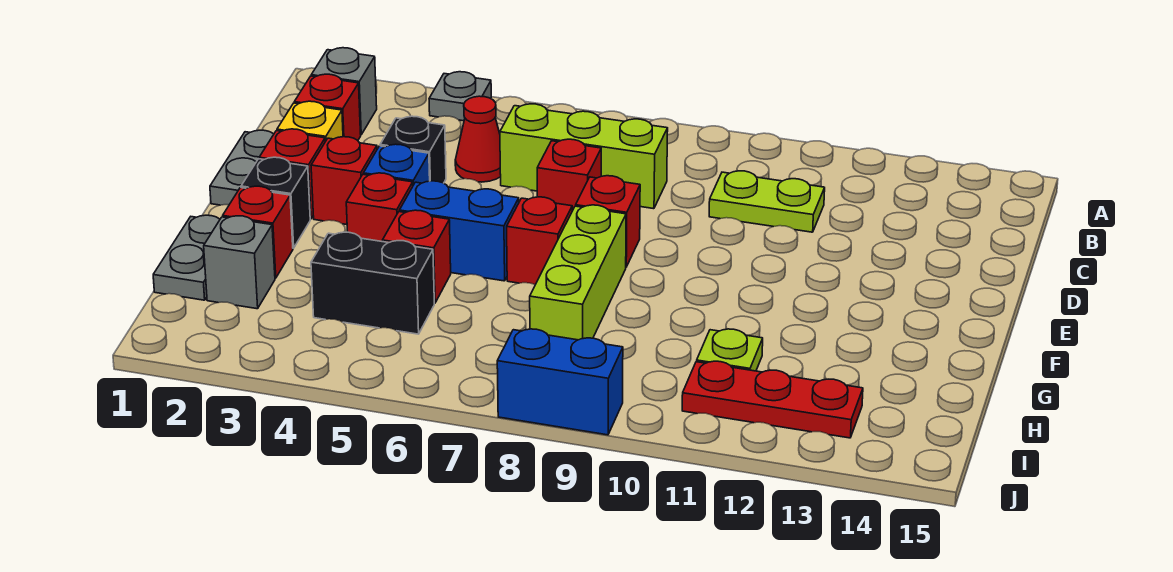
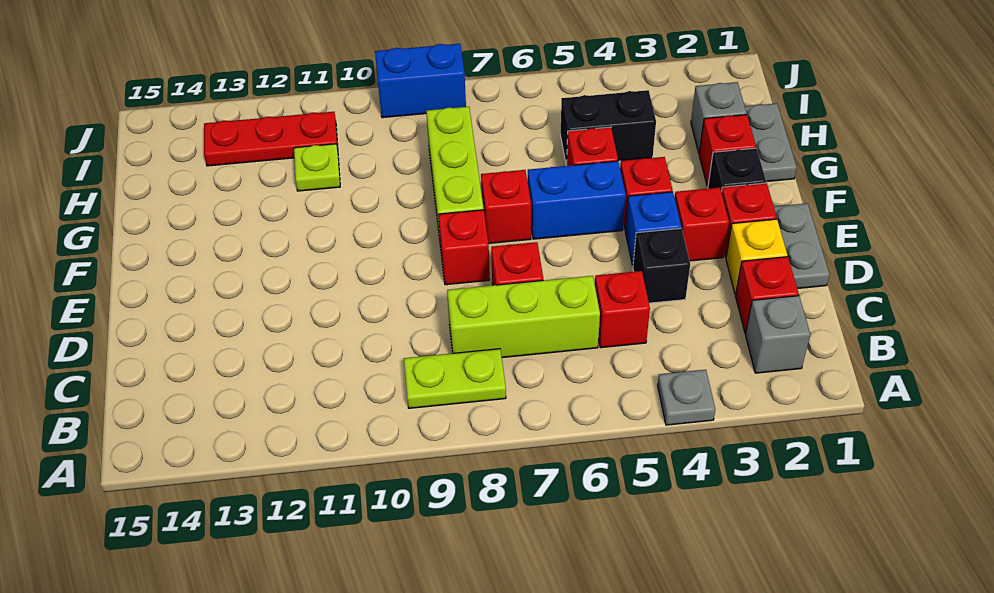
red cone C5 level 1 -> red brick C5 level 1
lime plate C10:C11 level 1 -> lime plate B8:B9 level 1

